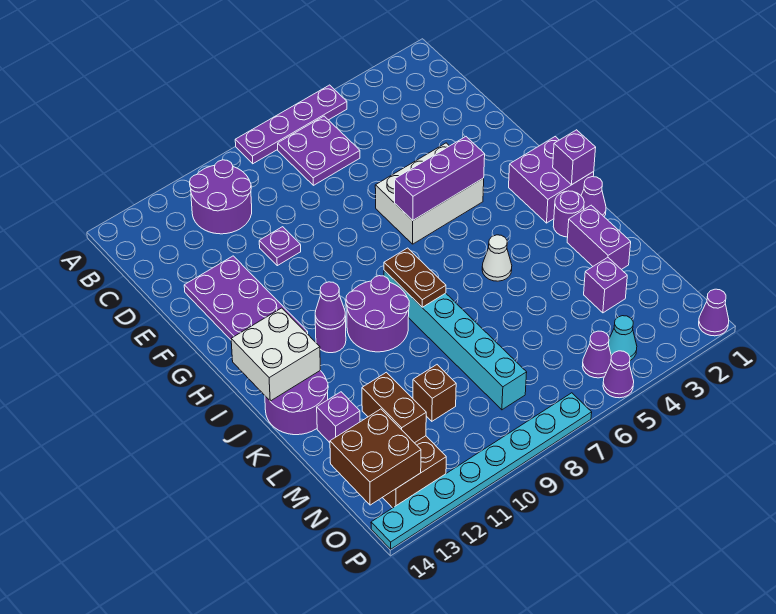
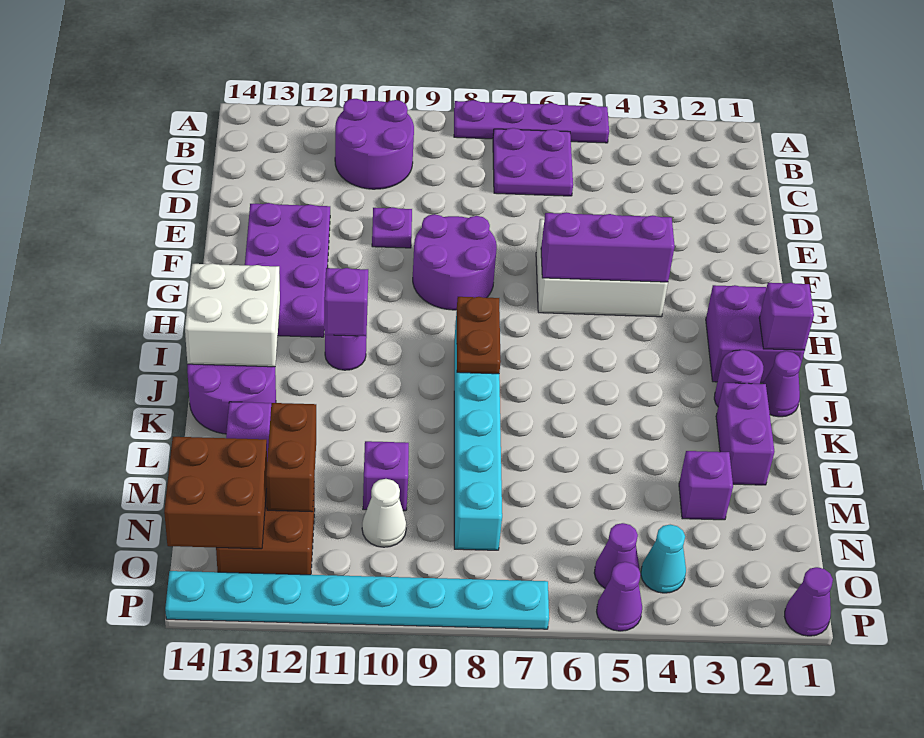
purple round brick I9:J10 level 1 -> purple round brick F8:G9 level 1
purple cone I11 level 2 -> purple brick I11 level 2
white cone J5 level 1 -> white cone N10 level 1
brown brick M10 level 1 -> purple brick M10 level 1

